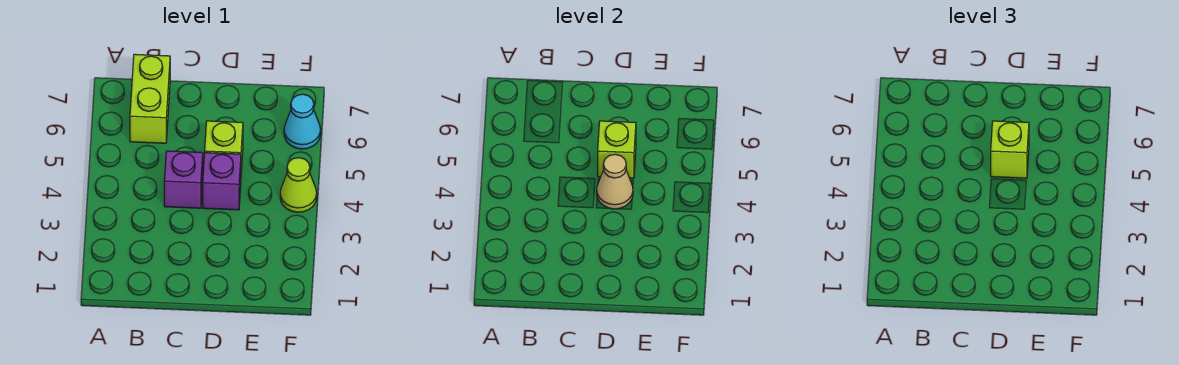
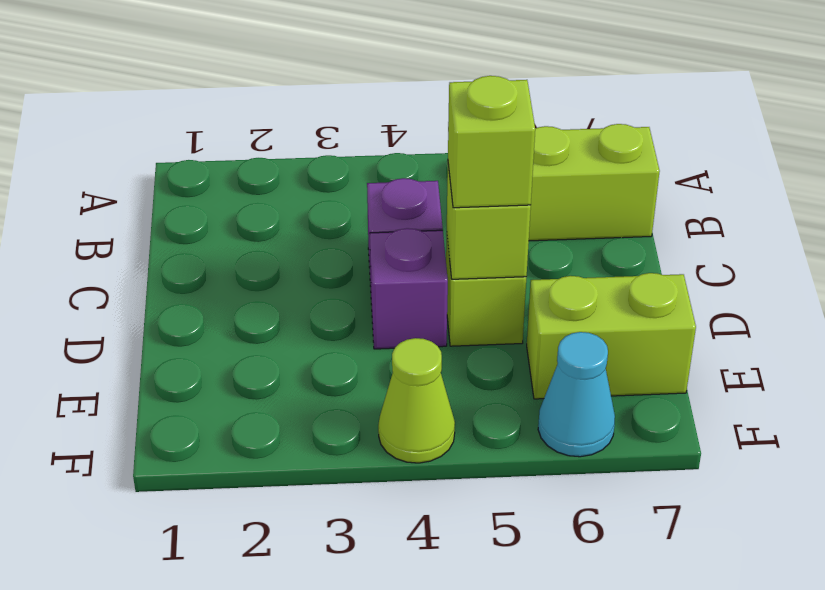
tan cone D4 level 2 -> none
none -> lime brick E6:E7 level 1

